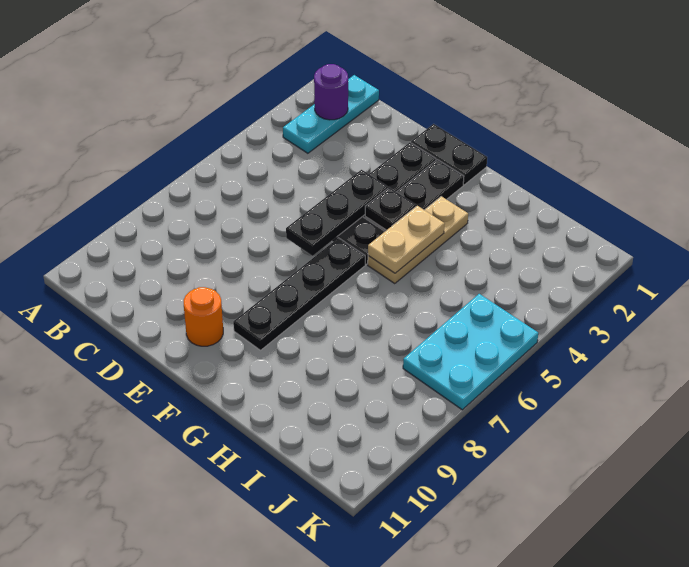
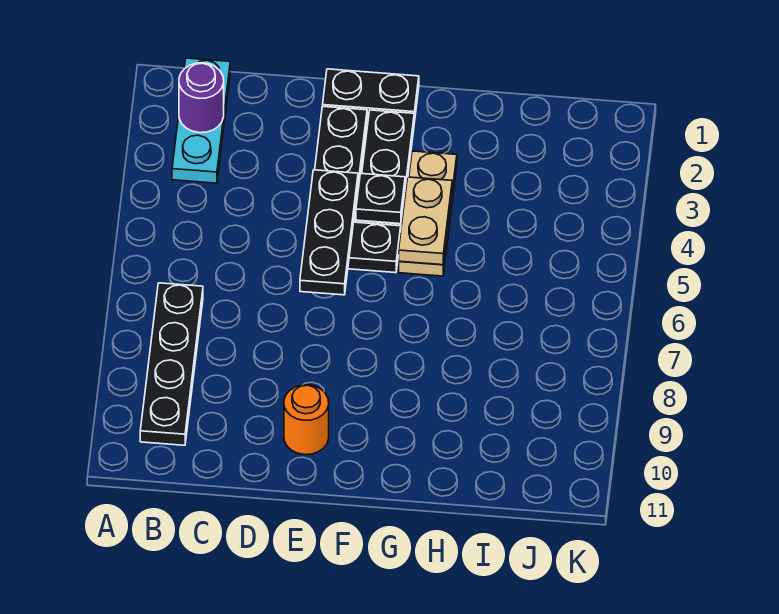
black plate F6:F9 level 1 -> black plate B7:B10 level 1
cyan plate J5:K7 level 1 -> none

